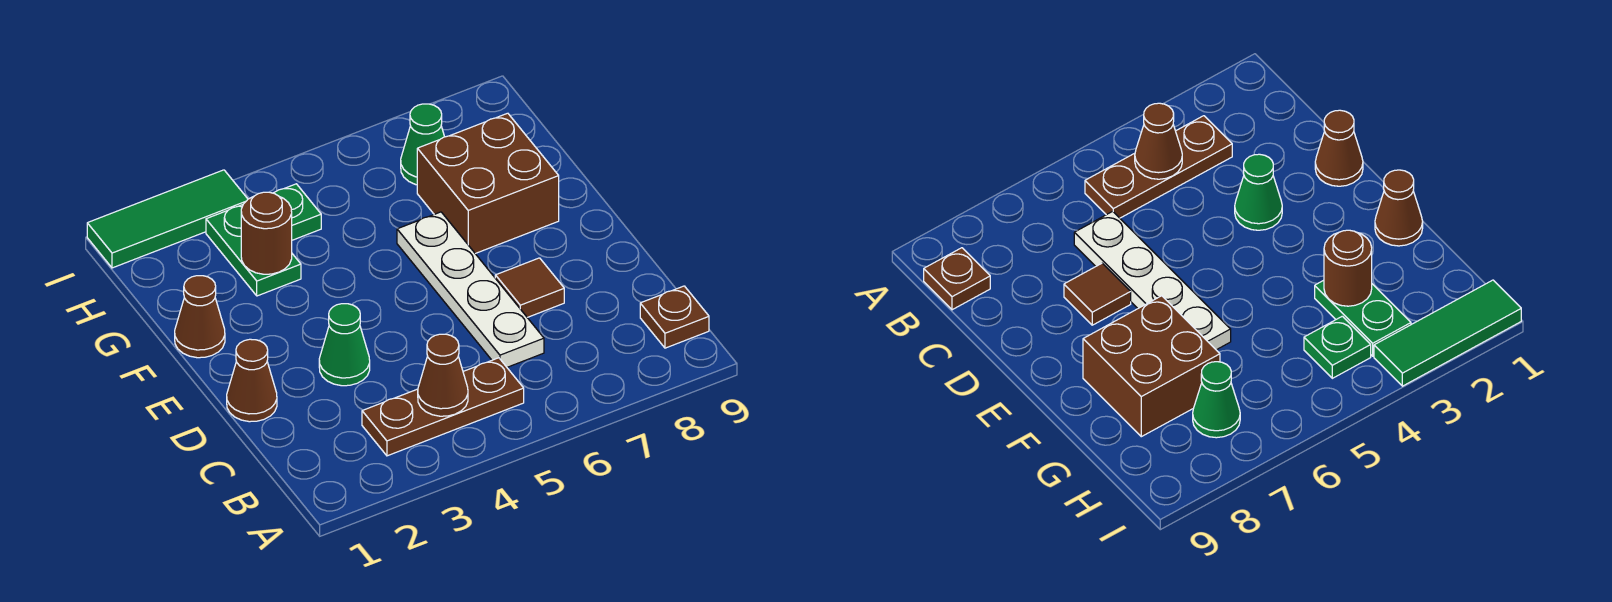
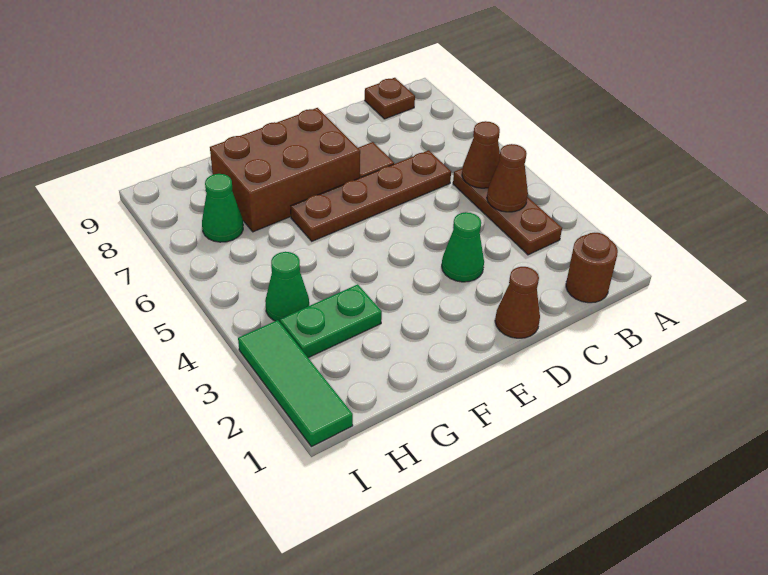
white plate C6:F6 level 1 -> brown plate C6:F6 level 1
brown cone F1 level 1 -> brown cone B5 level 2
brown brick F7:G8 level 1 -> brown brick E7:G8 level 1
brown round brick G3 level 2 -> brown round brick B1 level 1
green plate H4 level 1 -> green cone H4 level 1

